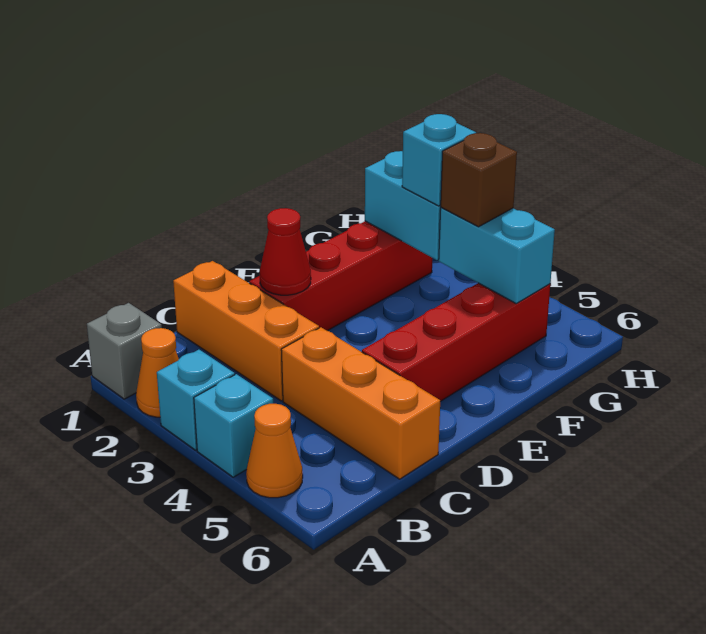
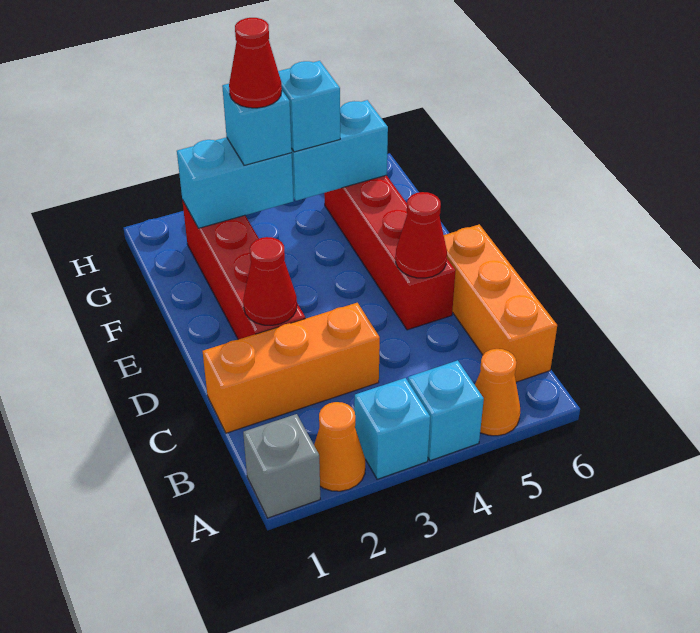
orange brick C4:C6 level 1 -> orange brick B6:D6 level 1
none -> red cone D5 level 2
none -> red cone G3 level 4
brown brick G4 level 3 -> cyan brick G4 level 3

